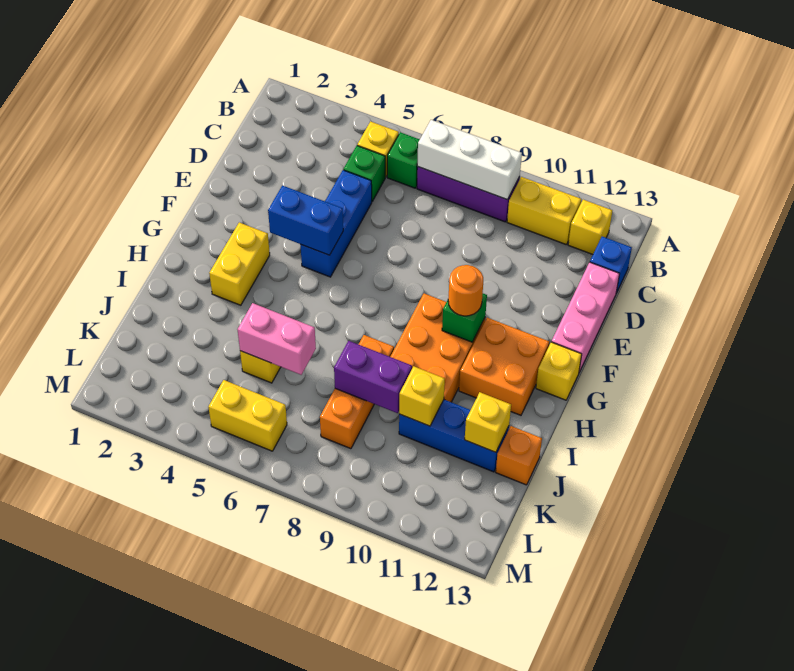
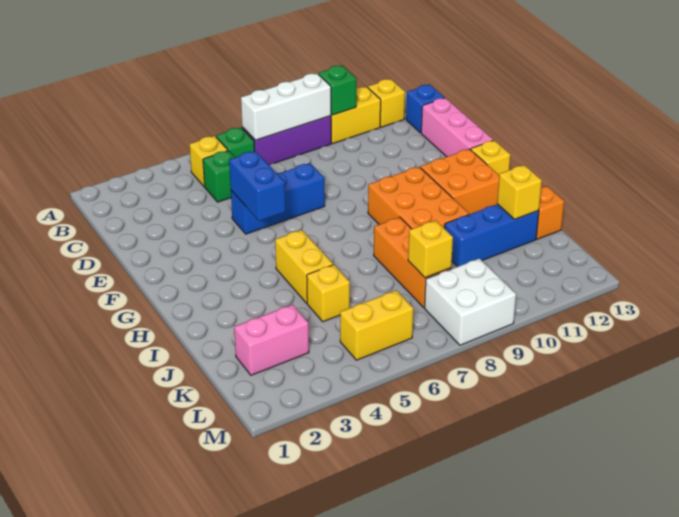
blue brick D5:F5 level 1 -> blue brick E5:E7 level 1
blue brick F4:F5 level 2 -> blue brick E5:F5 level 2
yellow brick G3:H3 level 1 -> yellow brick H5:I5 level 1
green brick G10 level 2 -> green brick B10 level 2
orange round brick G10 level 3 -> none
pink brick J5:J6 level 2 -> pink brick K2:K3 level 1
purple brick J8:J9 level 2 -> none
yellow brick J10 level 2 -> yellow brick K8 level 2
none -> white brick L8:M9 level 1

